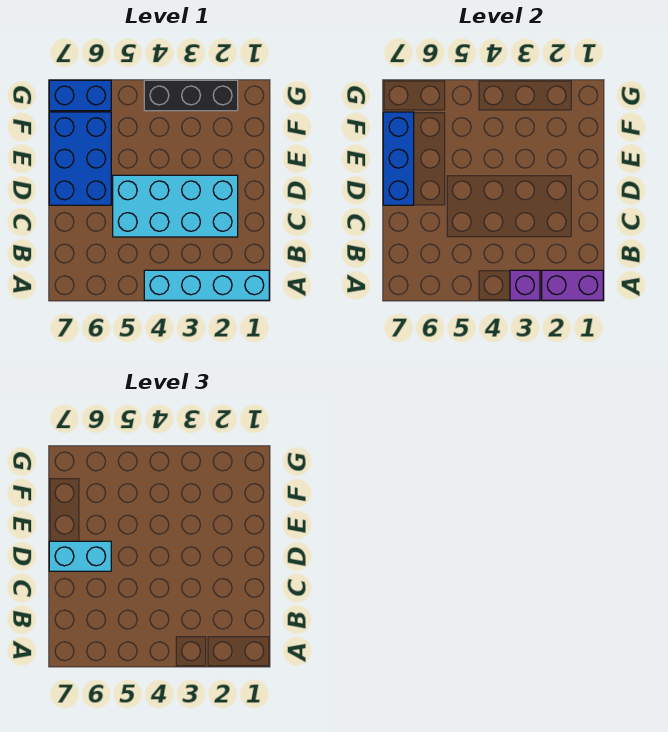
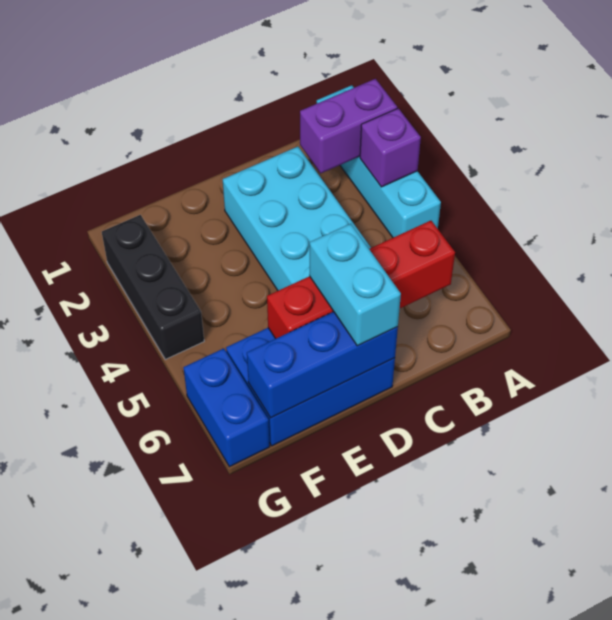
purple brick A1:A2 level 2 -> purple brick A2:B2 level 2
none -> red brick B6:E6 level 2

